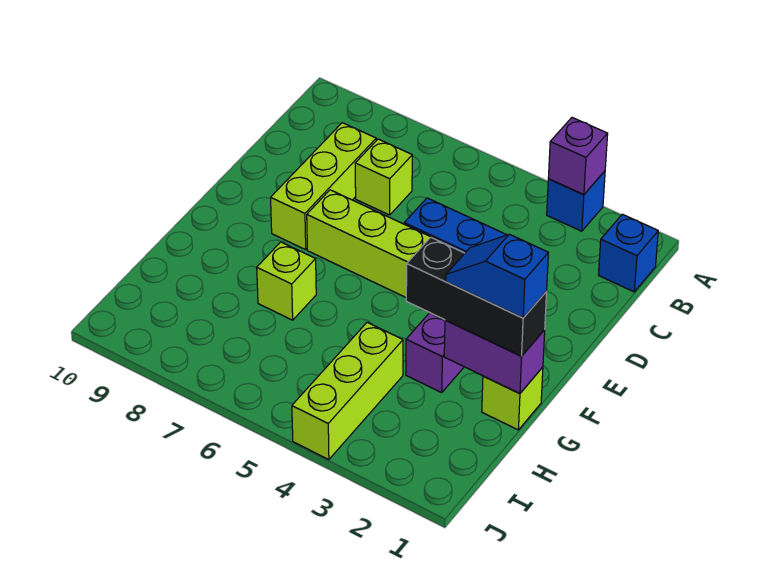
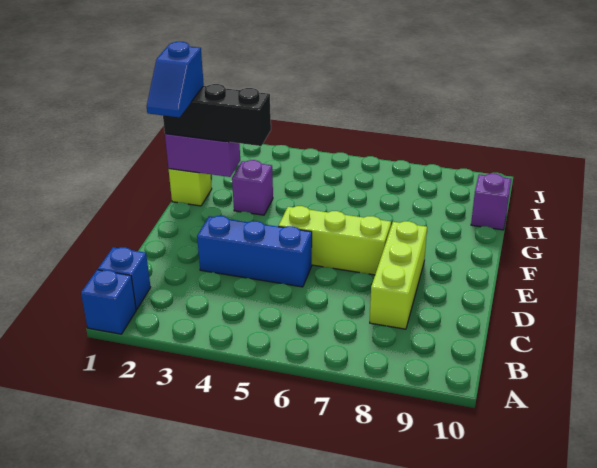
blue brick A3 level 1 -> blue brick A1 level 1
purple brick A3 level 2 -> purple brick H10 level 1
lime brick C7 level 1 -> none
blue slope G1:G2 level 4 top 1 -> blue slope F1:G1 level 4 top G
lime brick G7 level 1 -> none
lime brick H4:J4 level 1 -> none

